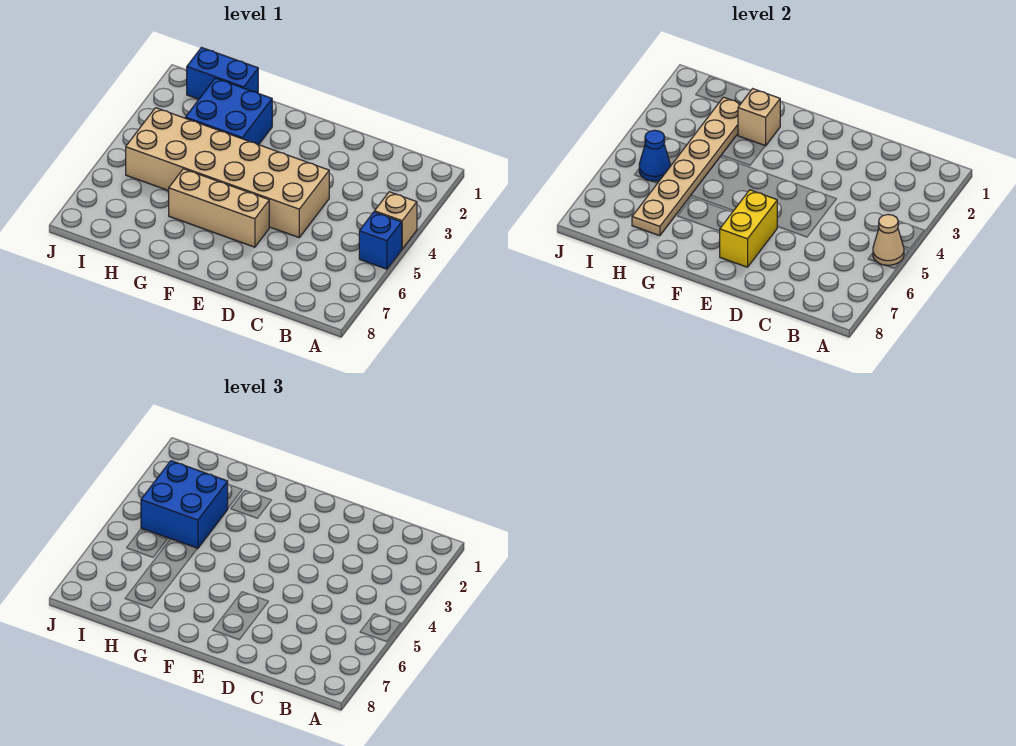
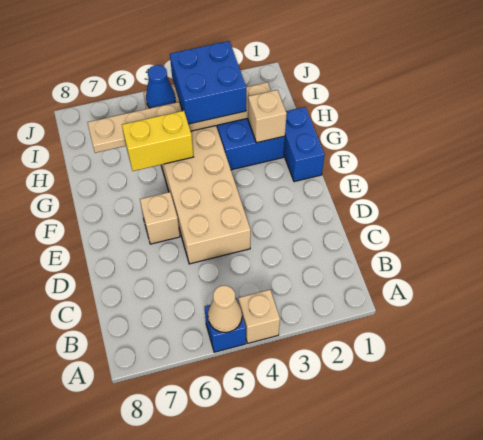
tan brick E6:G6 level 1 -> tan brick E6 level 1
yellow brick E6:E7 level 2 -> yellow brick G5:G6 level 2
blue brick H1:I1 level 1 -> blue brick F1:G1 level 1

